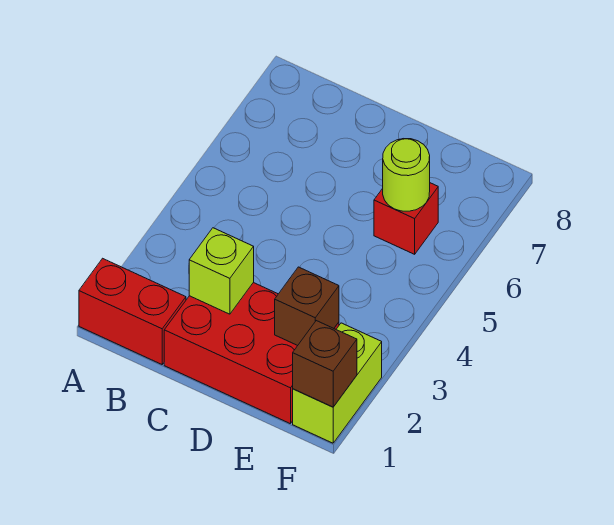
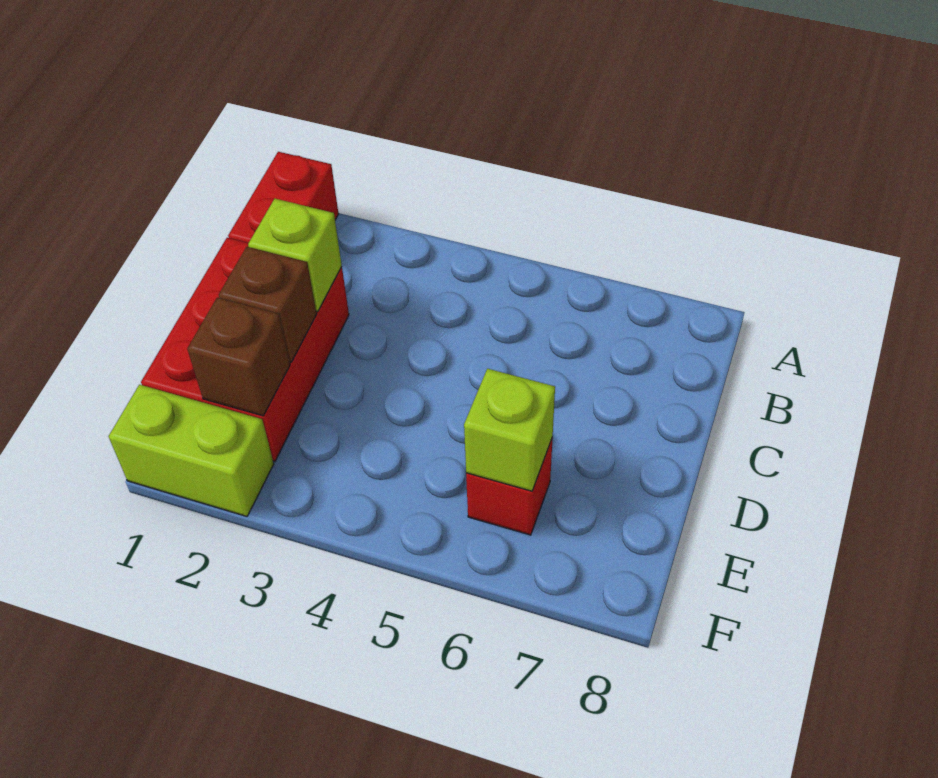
lime round brick E6 level 2 -> lime brick E6 level 2
brown brick F1 level 2 -> brown brick D2 level 2

